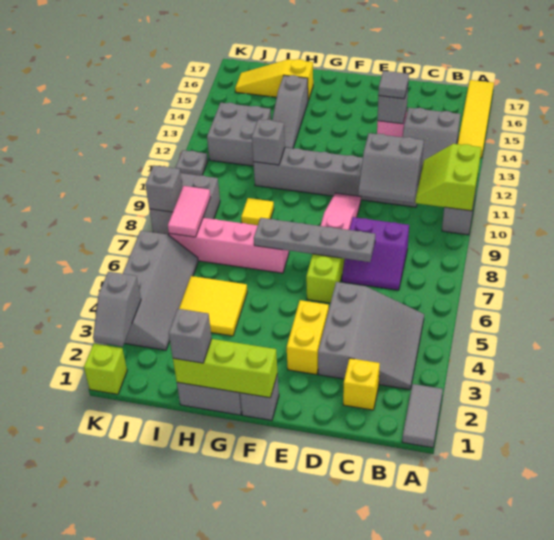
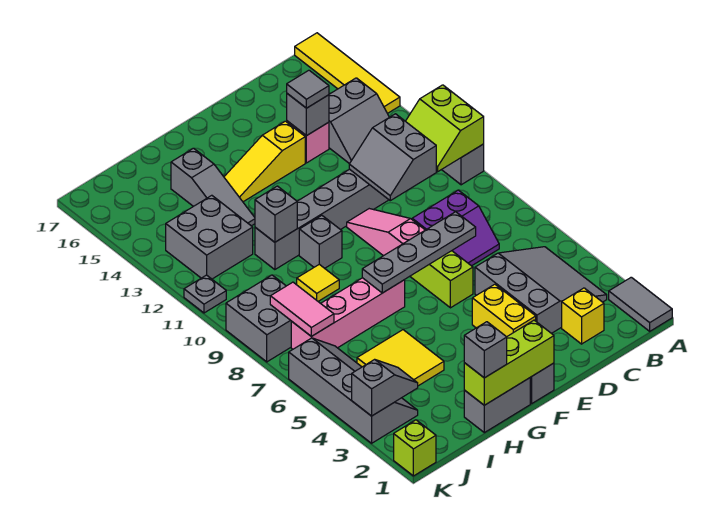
grey slope C10:D11 level 2 top 11 -> grey slope C10:D11 level 2 top C
yellow slope H16:J16 level 1 top H -> yellow slope E14:G14 level 1 top E
grey slope K2:K3 level 2 top 3 -> grey slope J3:K3 level 2 top K
grey brick K8 level 2 -> grey brick G10 level 1

